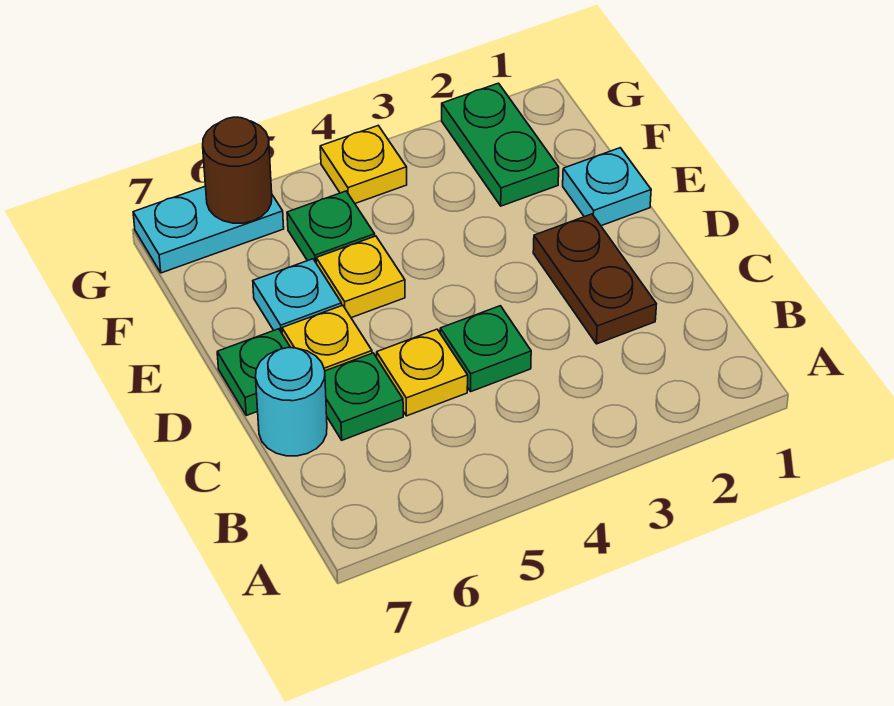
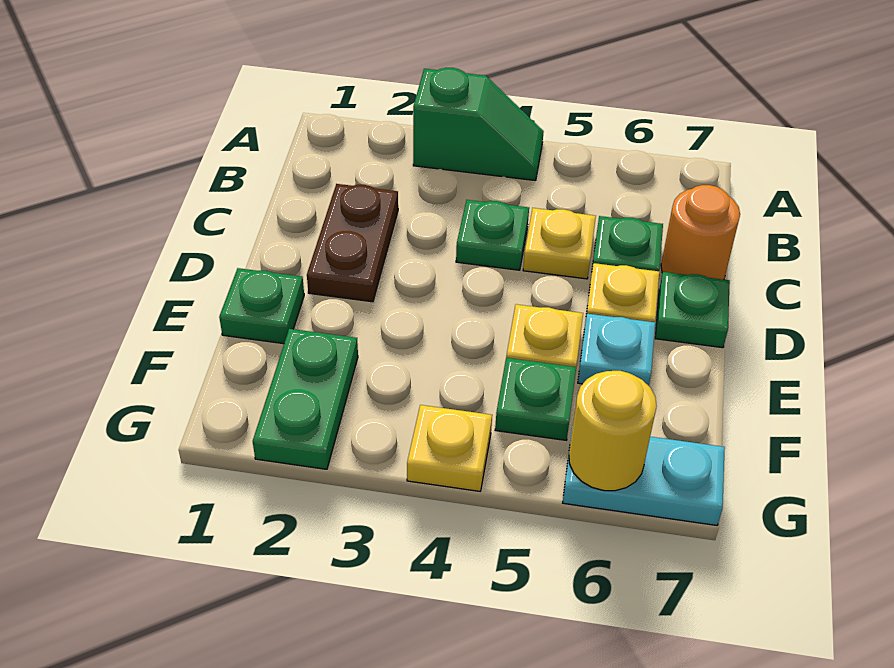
none -> green slope A3:A4 level 1 top 3
cyan round brick C7 level 1 -> orange round brick C7 level 1
cyan plate E1 level 1 -> green plate E1 level 1
brown round brick G6 level 2 -> yellow round brick G6 level 2

